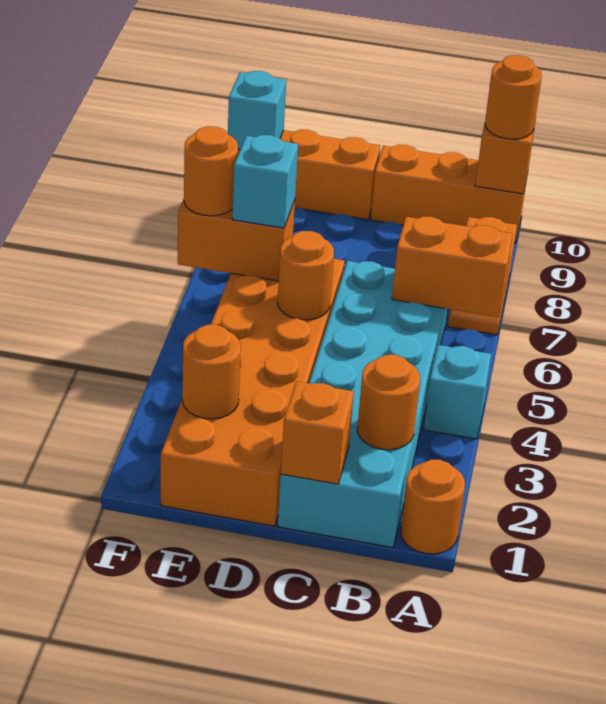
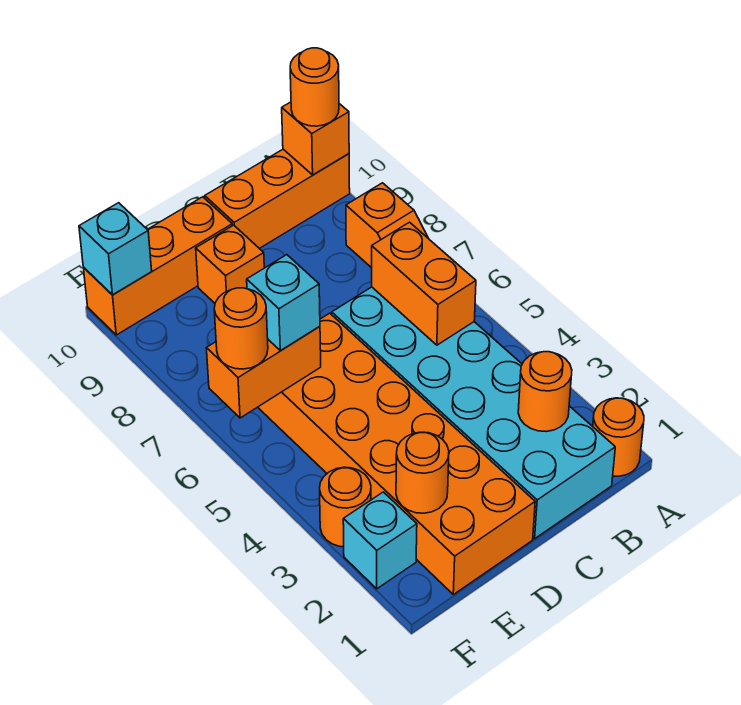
cyan brick A4 level 1 -> cyan brick F2 level 1
orange brick A6:B6 level 2 -> orange brick B5:B6 level 2
orange brick C1 level 2 -> orange brick D9 level 1
orange round brick D5 level 2 -> orange round brick F3 level 1

